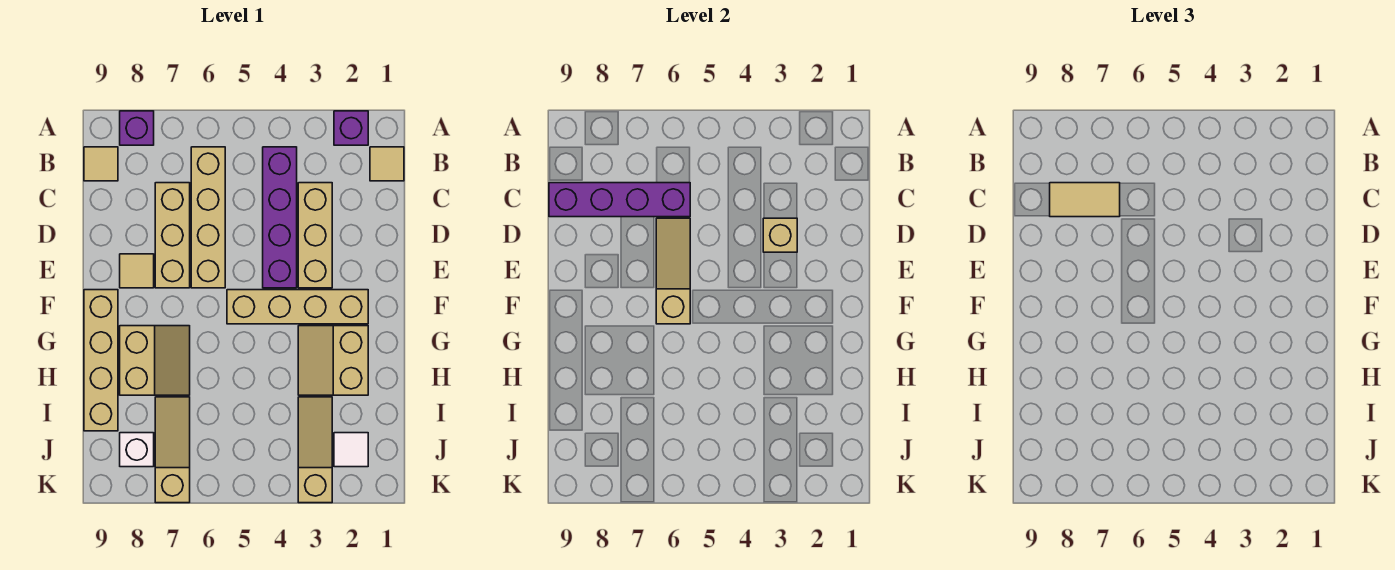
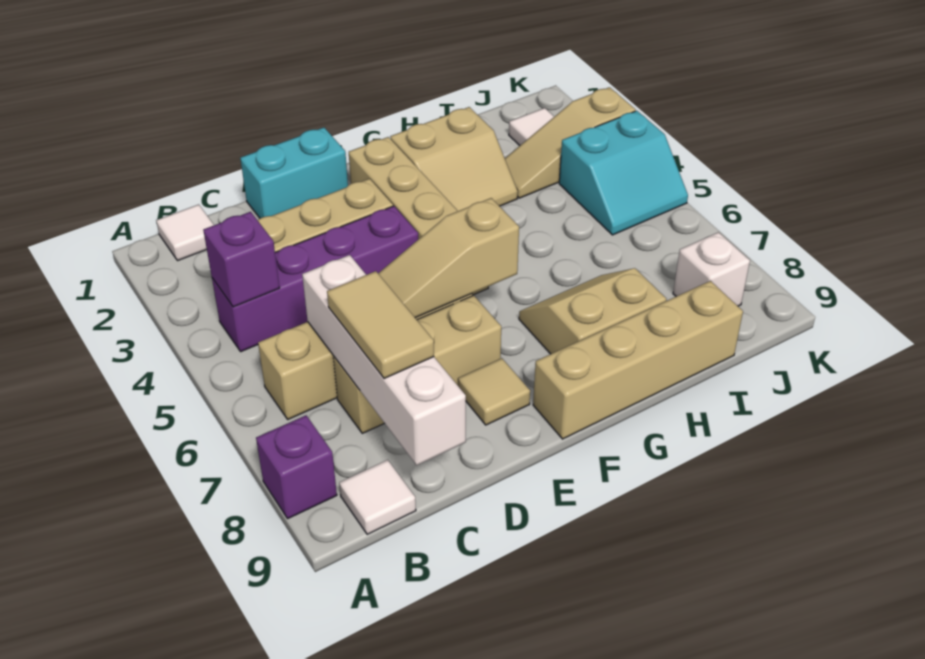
purple brick A2 level 1 -> purple brick B4 level 2
tan tile B1 level 1 -> white tile B1 level 1
tan tile B9 level 1 -> white tile B9 level 1
purple brick C6:C9 level 2 -> white brick C6:C9 level 2
none -> cyan brick D1:E1 level 1
tan brick D3 level 2 -> none
tan slope I7:K7 level 1 top K -> none
none -> cyan slope J4:K5 level 1 top 4

